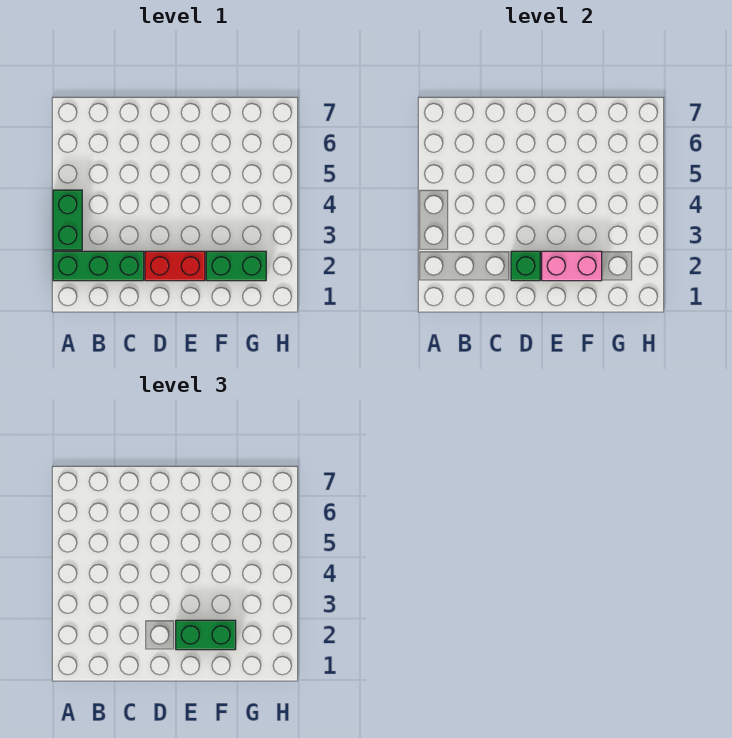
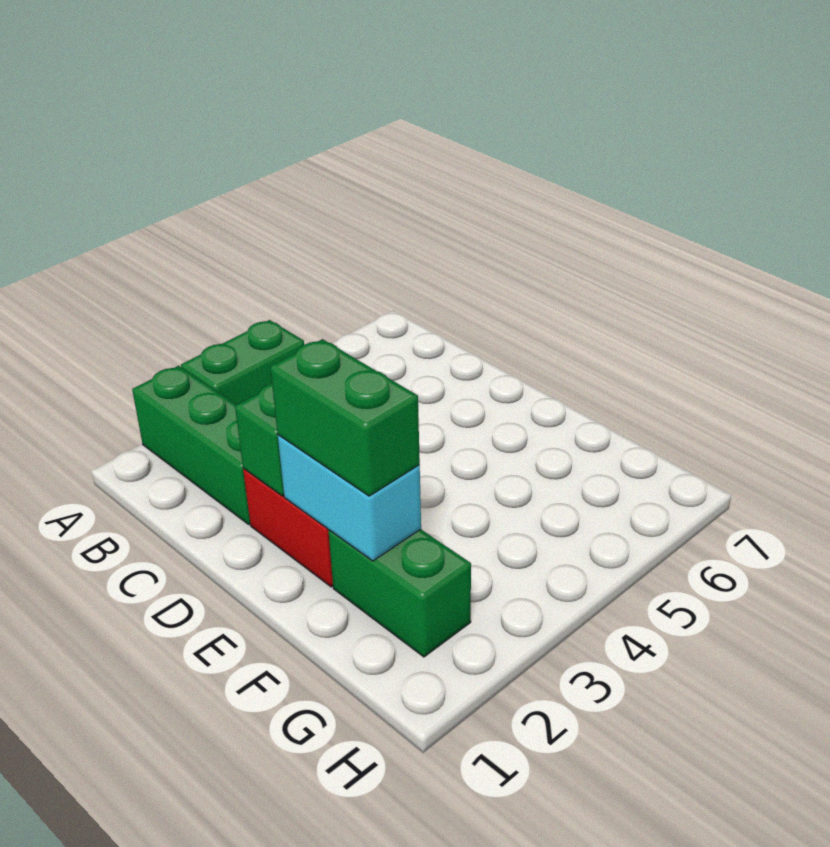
pink brick E2:F2 level 2 -> cyan brick E2:F2 level 2

